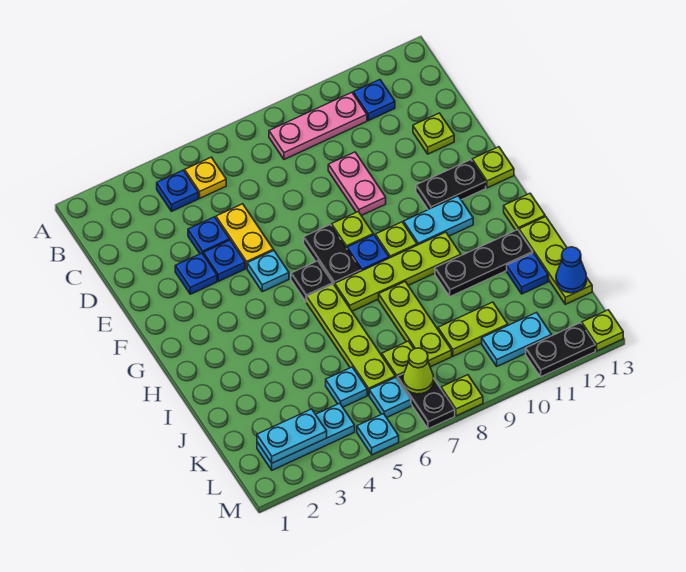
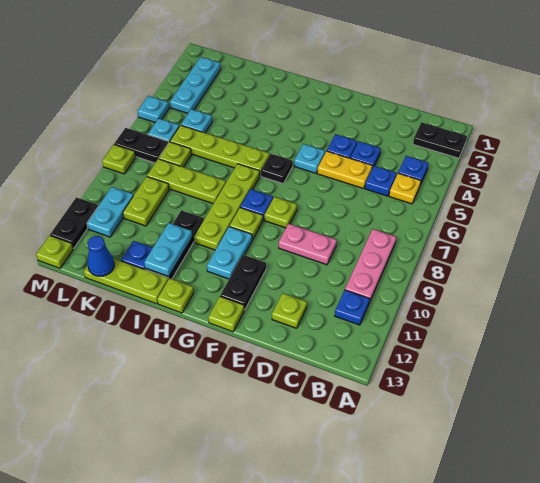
blue plate E3 level 1 -> blue plate C5 level 1
black plate F7:G7 level 1 -> black plate A2:B2 level 1
cyan plate L2:L3 level 2 -> cyan plate I11:I12 level 2
lime cone L7 level 2 -> none

